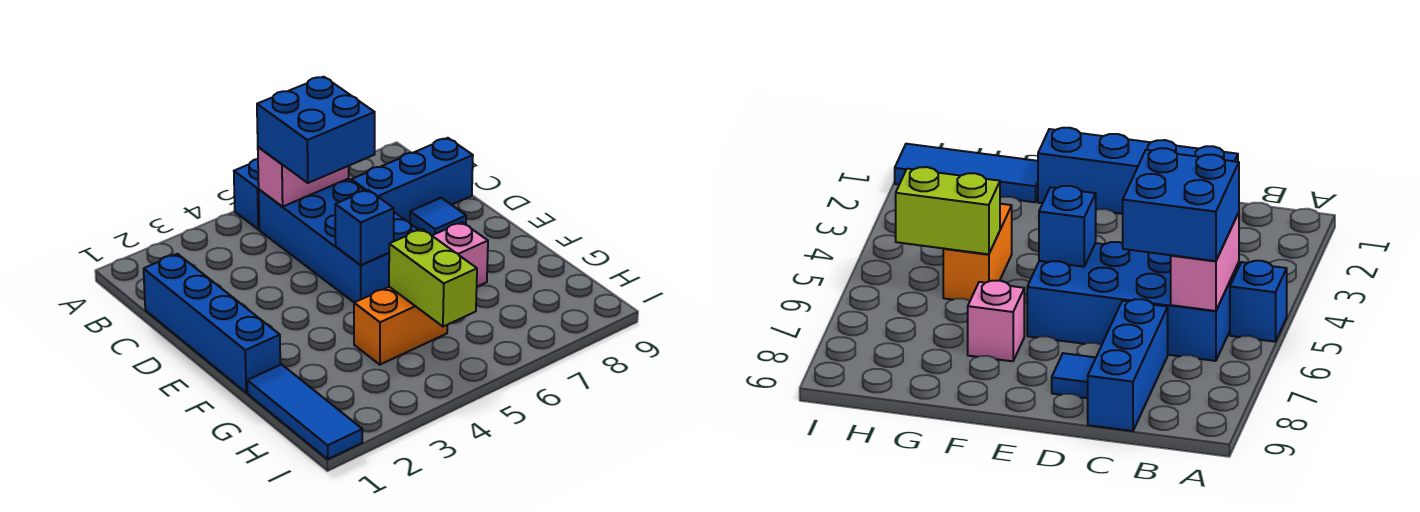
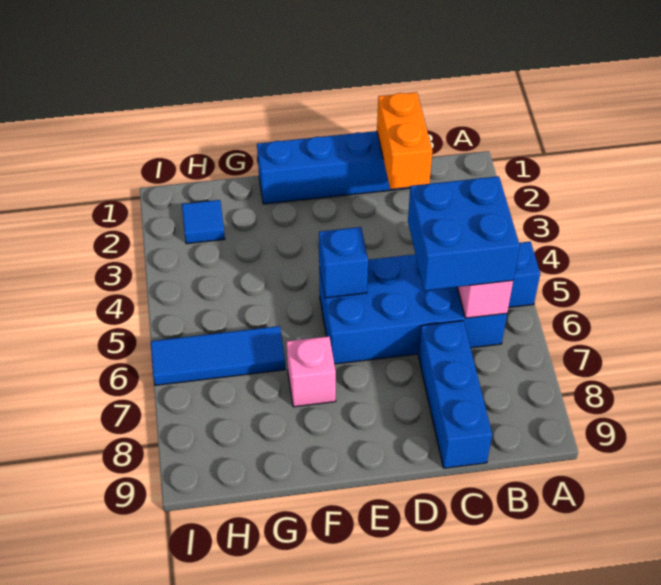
blue tile D8 level 1 -> blue tile H2 level 1
blue tile G1:I1 level 1 -> blue tile G6:I6 level 1
orange brick G4:G5 level 1 -> orange brick C1:C2 level 2
lime brick G5:H5 level 2 -> none

